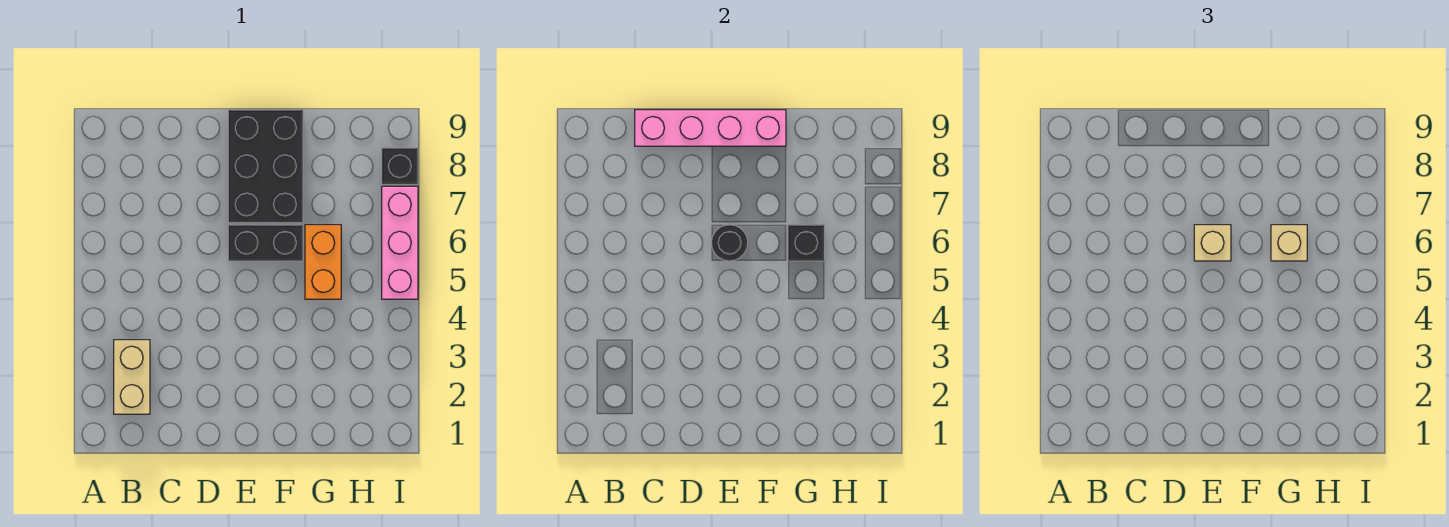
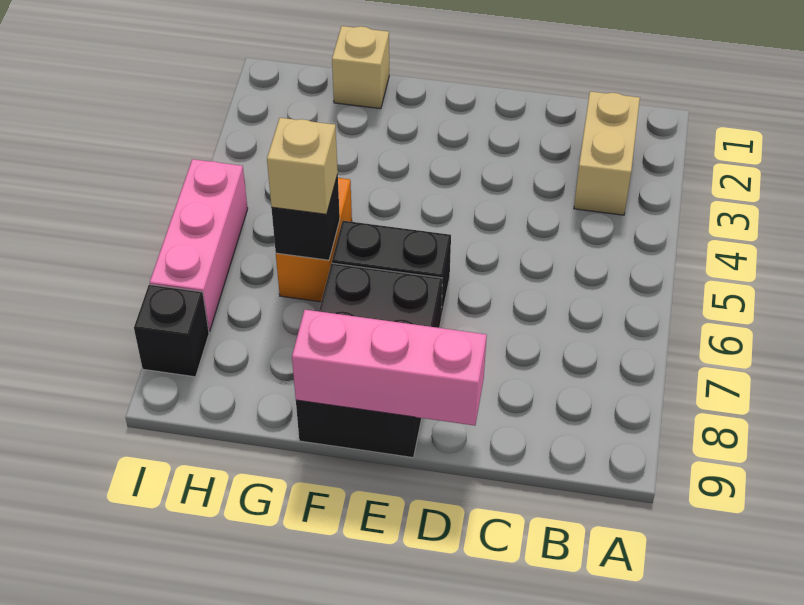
pink brick C9:F9 level 2 -> pink brick D9:F9 level 2
black round brick E6 level 2 -> none
tan brick E6 level 3 -> tan brick G1 level 1

